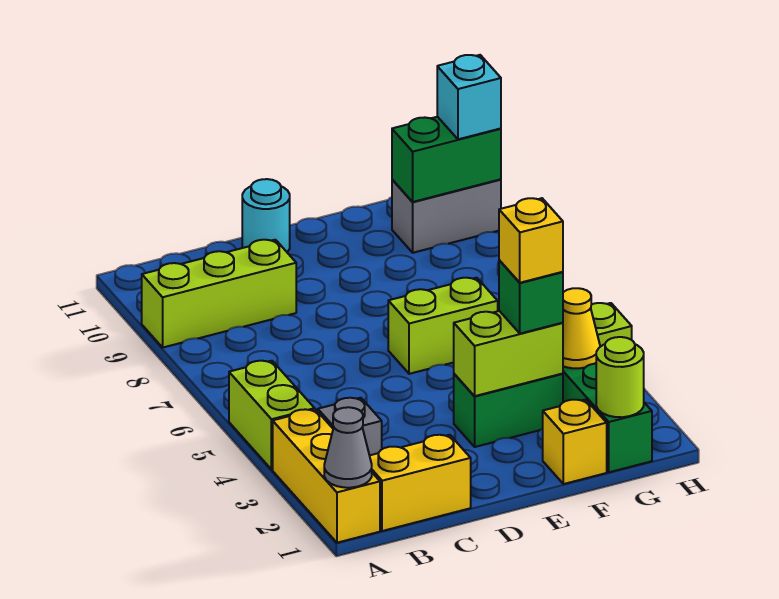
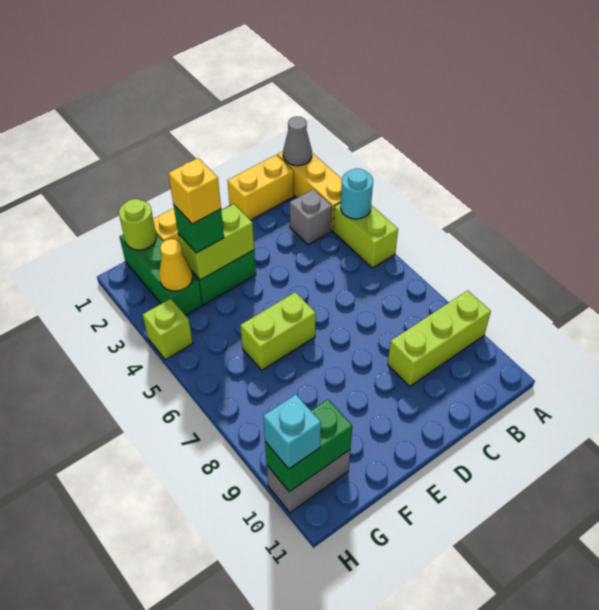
cyan round brick D11 level 1 -> cyan round brick A4 level 2

